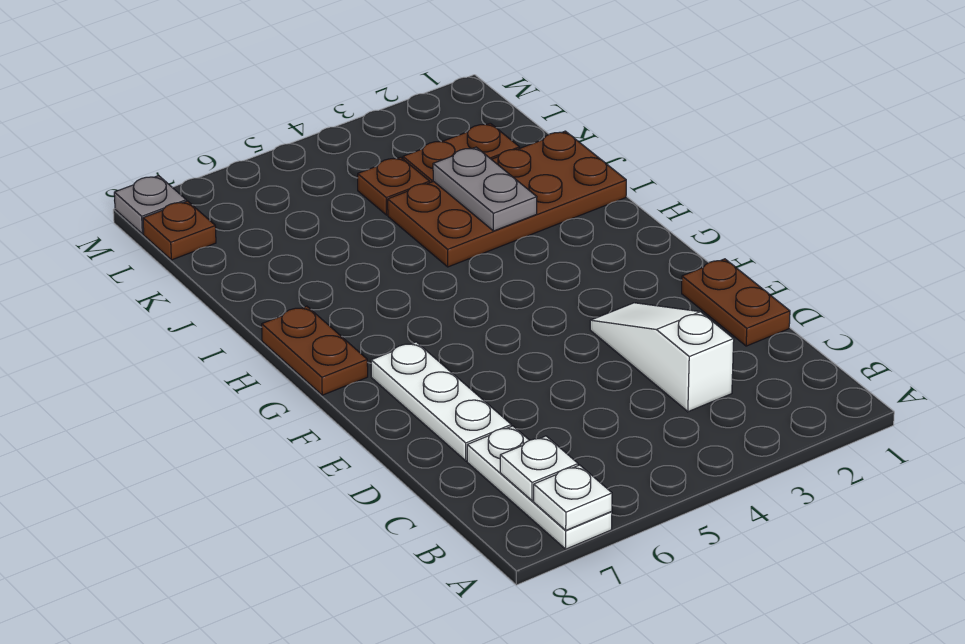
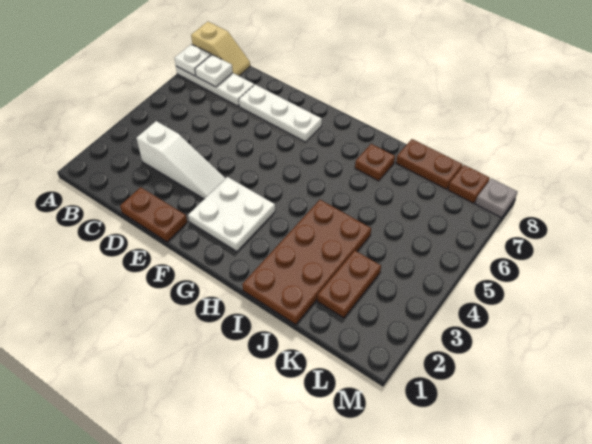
none -> tan slope A8:B8 level 1 top A
none -> white plate F2:G3 level 1
brown plate G8:H8 level 1 -> brown plate J8:K8 level 1
grey plate I3:J3 level 2 -> none
brown plate K4 level 1 -> brown plate I7 level 1

